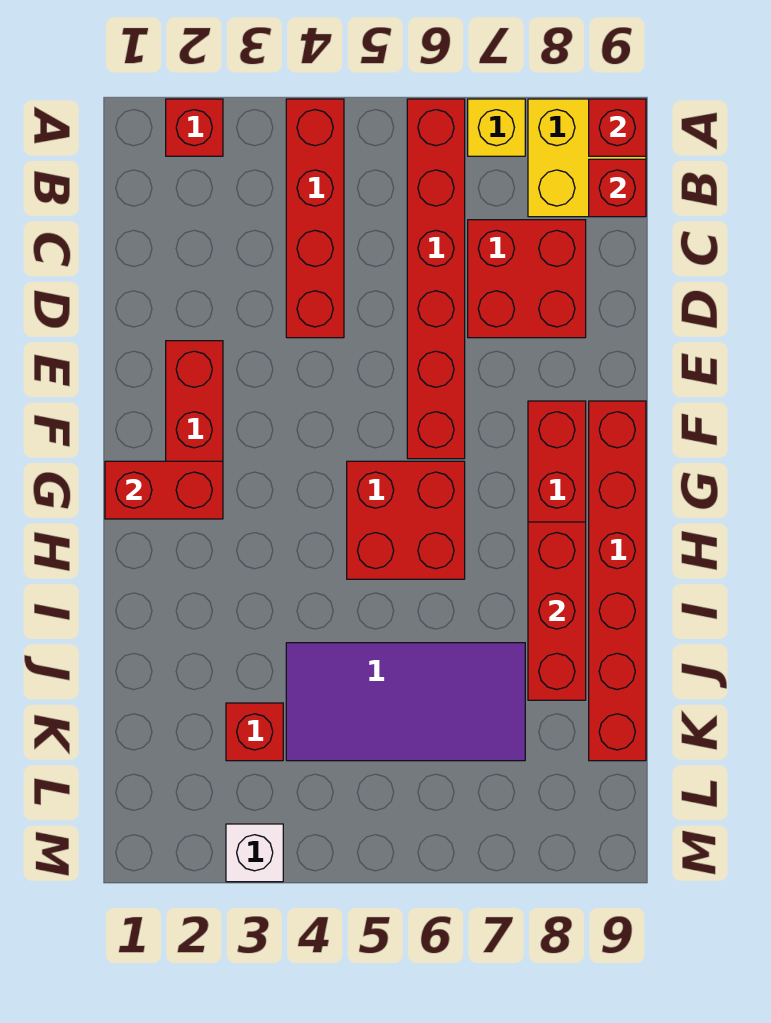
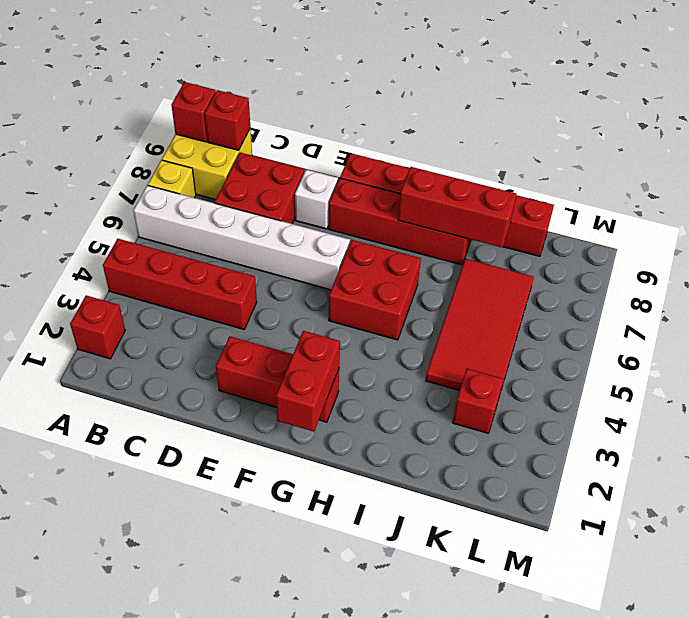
red brick A6:F6 level 1 -> white brick A6:F6 level 1
purple tile J4:K7 level 1 -> red tile J4:K7 level 1
white brick M3 level 1 -> white brick E8 level 1

